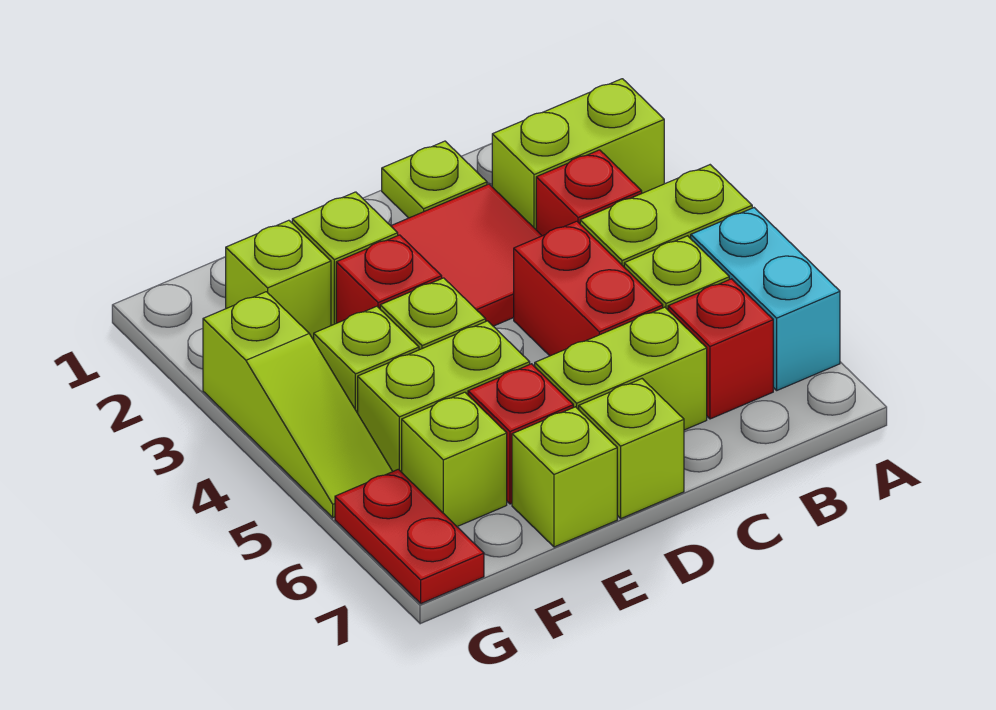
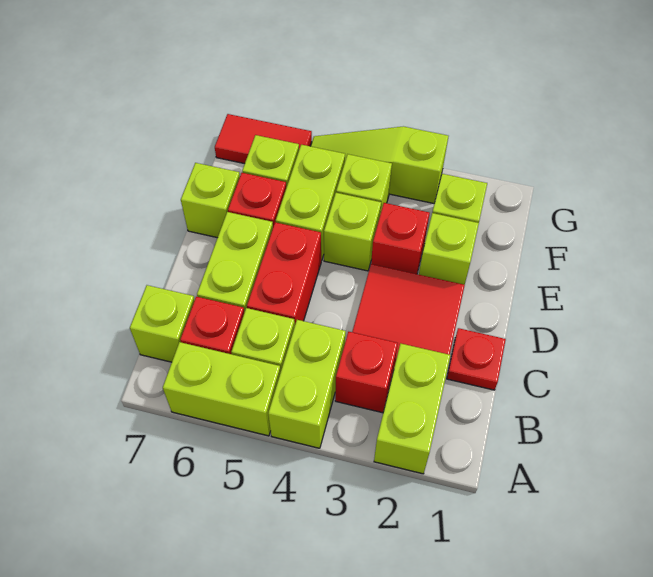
cyan brick A5:A6 level 1 -> lime brick A5:A6 level 1
lime plate C1 level 1 -> red plate C1 level 1
red brick C4:C5 level 1 -> red brick C5:D5 level 1
lime brick D7 level 1 -> lime brick B7 level 1
red plate G6:G7 level 1 -> red tile G6:G7 level 1

